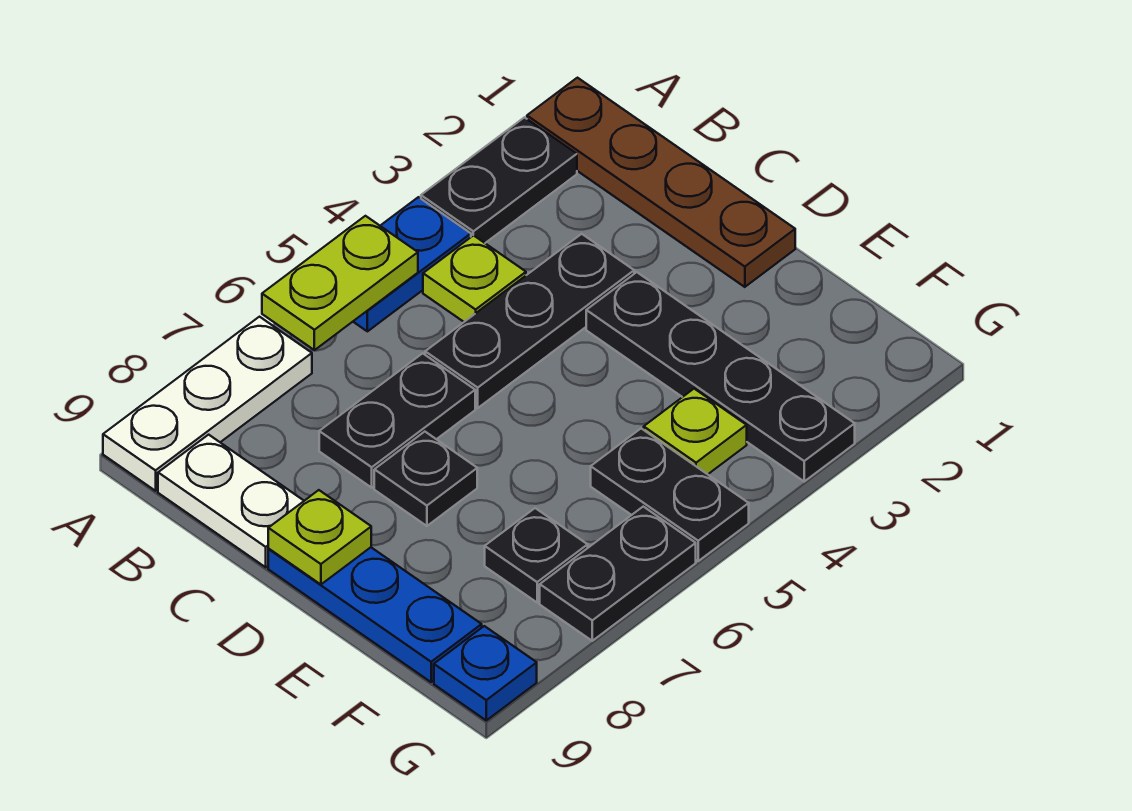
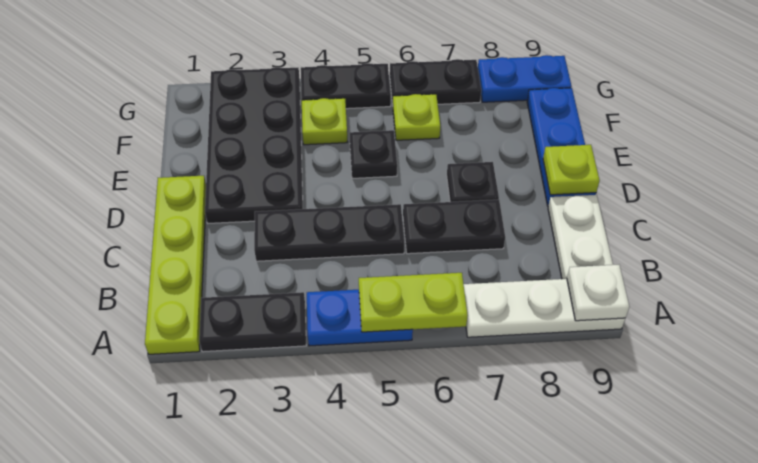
brown plate A1:D1 level 1 -> lime plate A1:D1 level 1
none -> white plate A9 level 2
lime plate B4 level 1 -> lime plate F6 level 1
black plate D3:G3 level 1 -> black plate D2:G3 level 1
black plate F5:G5 level 1 -> black plate G4:G5 level 1
black plate F7 level 1 -> black plate E5 level 1
blue plate G9 level 1 -> blue plate G8:G9 level 1

